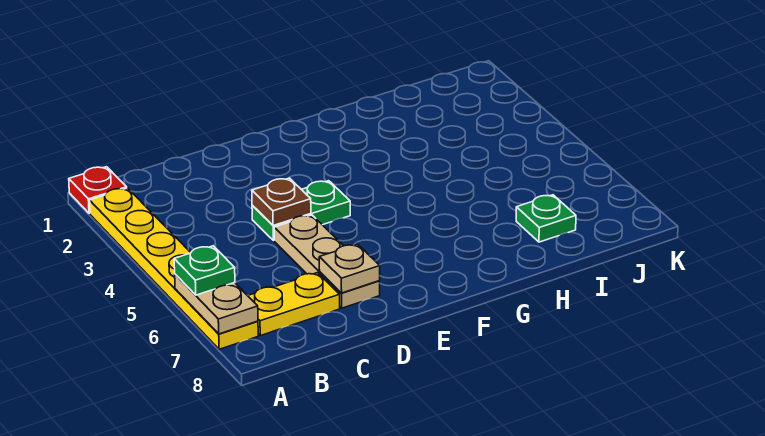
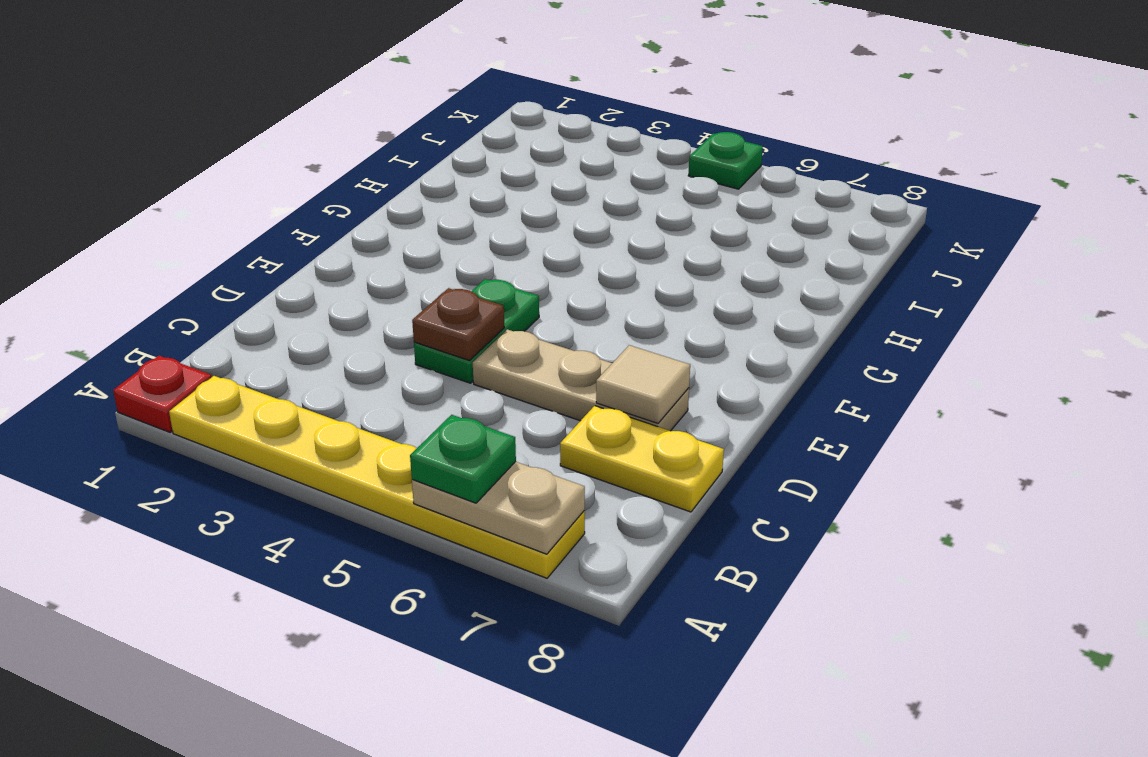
yellow plate B7:C7 level 1 -> yellow plate C7:C8 level 1
tan plate D7 level 2 -> tan tile D7 level 2
green plate I7 level 1 -> green plate K5 level 1

